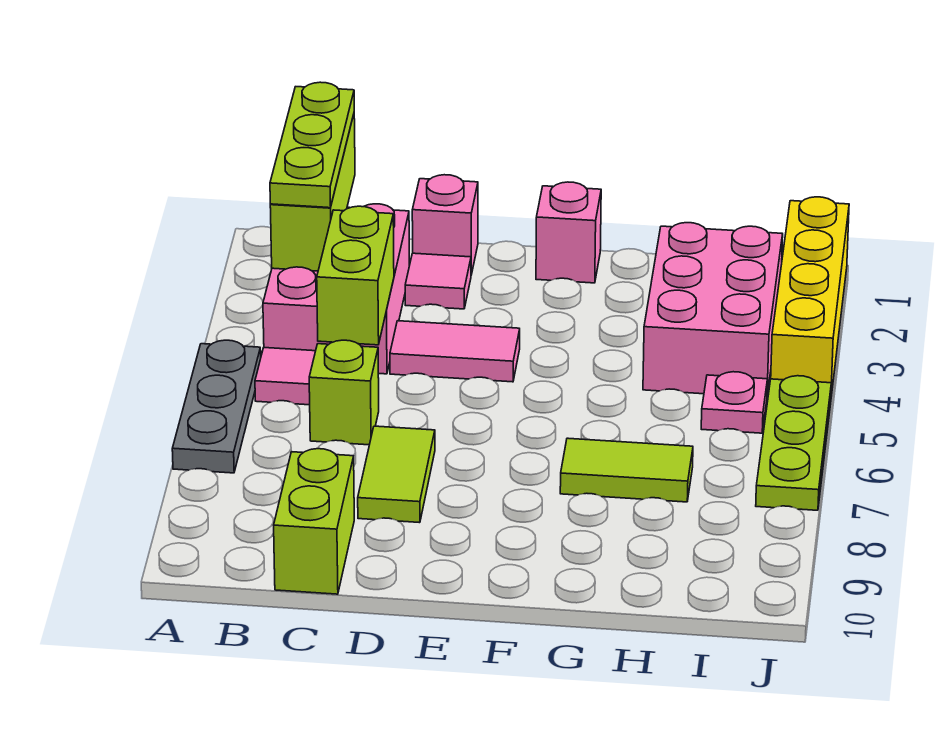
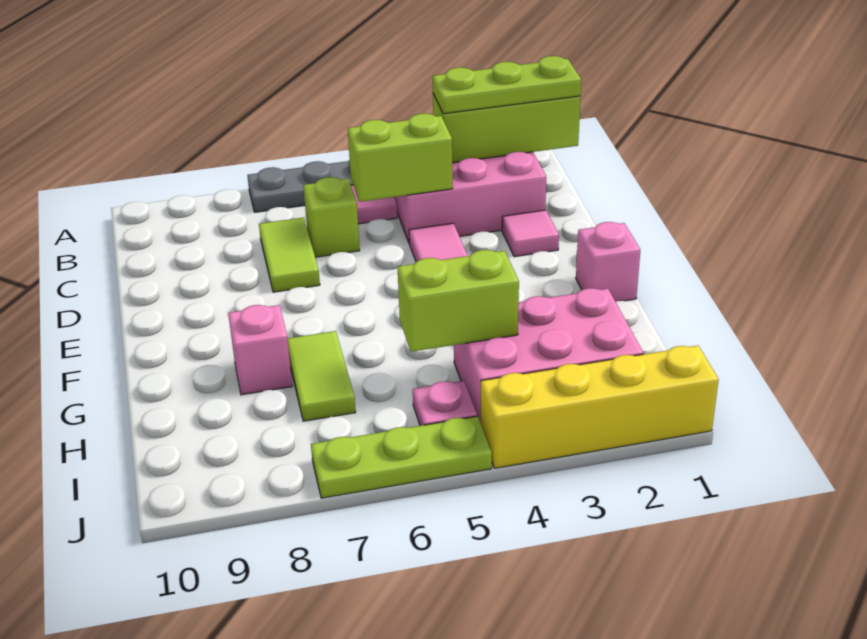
lime brick C9:C10 level 1 -> lime brick H4:H5 level 2
pink brick D1 level 1 -> pink brick G8 level 1
lime tile D7:D8 level 1 -> lime tile C7:D7 level 1

